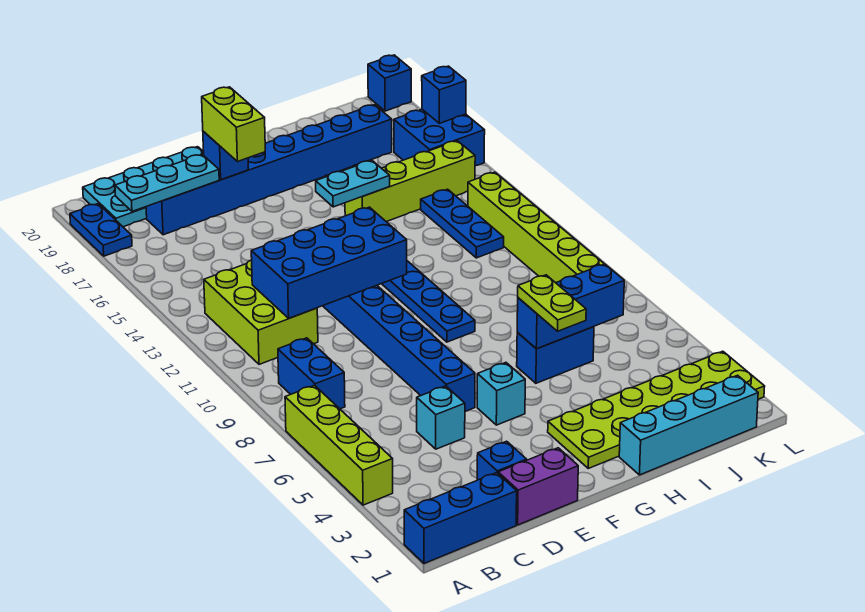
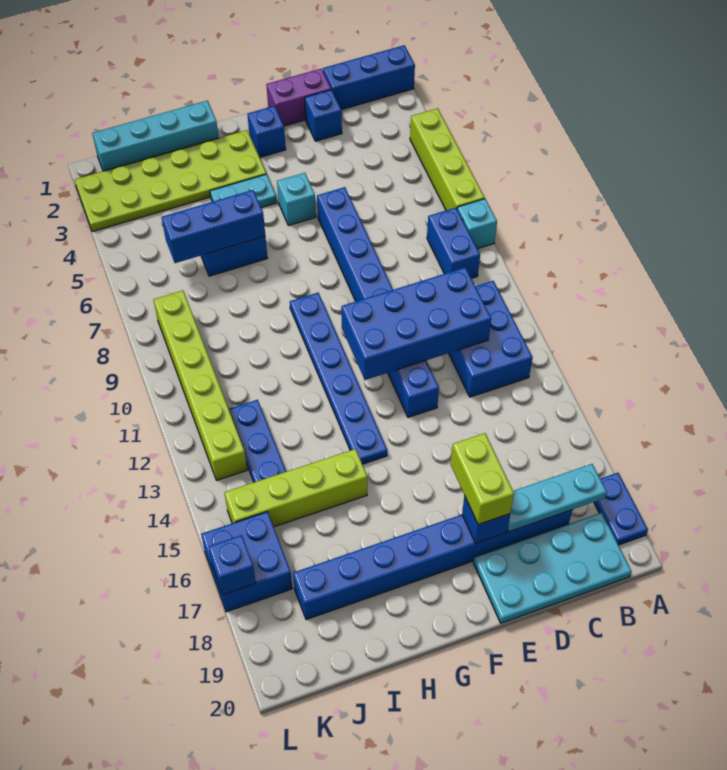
lime brick B11:C13 level 1 -> blue brick B11:C13 level 1
cyan brick D5 level 1 -> cyan brick A8 level 1
cyan plate G15:H15 level 2 -> cyan plate G4:H4 level 1
lime plate H5:H6 level 3 -> none
blue brick L20 level 1 -> blue brick F2 level 1

